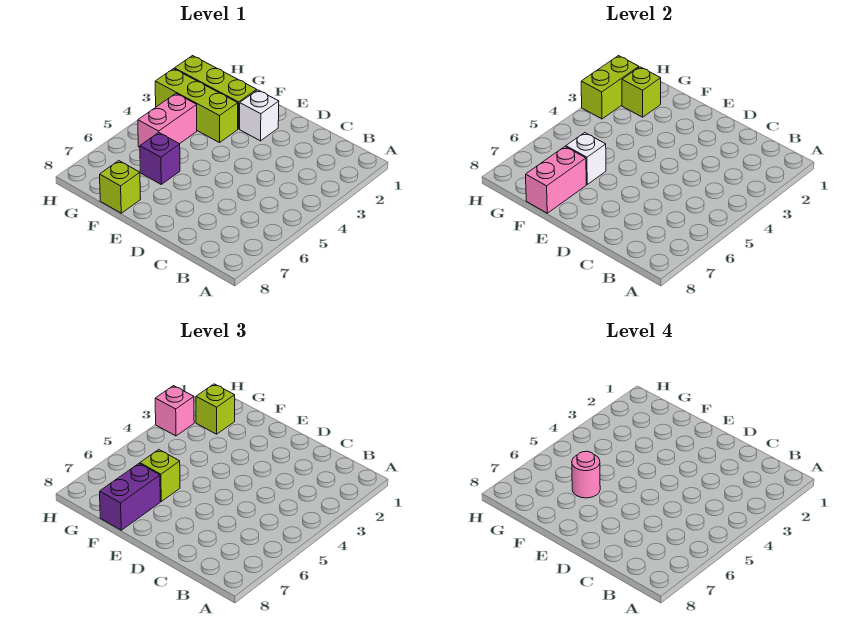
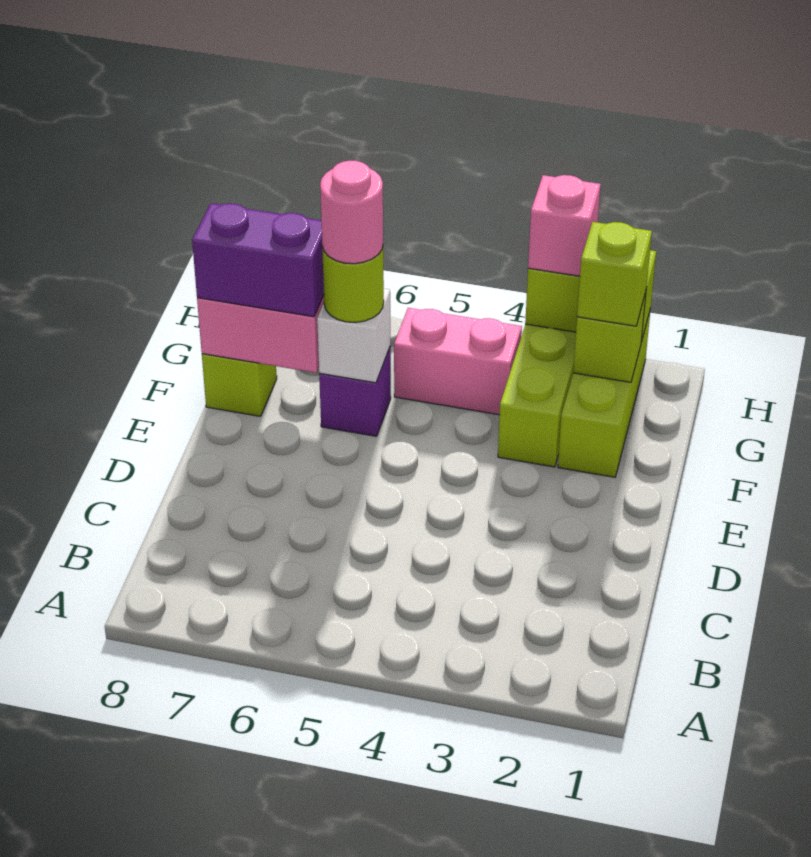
white brick E2 level 1 -> none
lime brick F6 level 3 -> lime round brick F6 level 3

